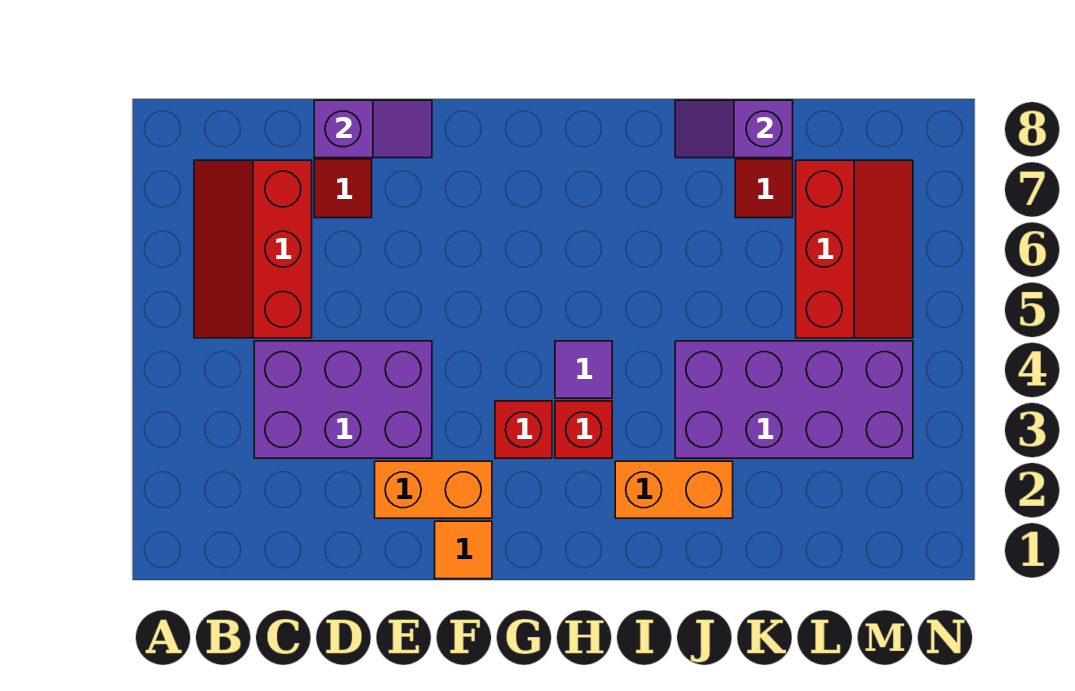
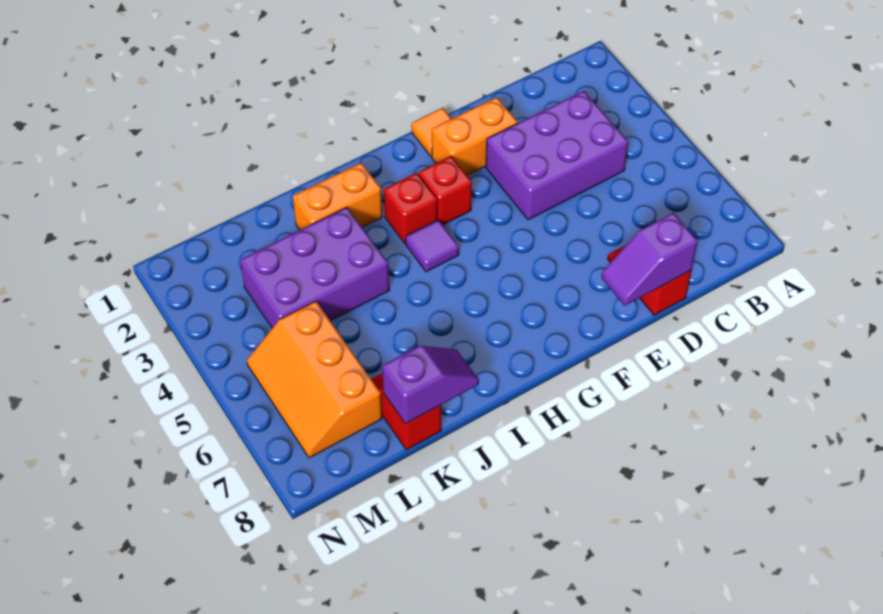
red slope B5:C7 level 1 top C -> none
purple brick J3:M4 level 1 -> purple brick J3:L4 level 1
red slope L5:M7 level 1 top L -> orange slope L5:M7 level 1 top L

